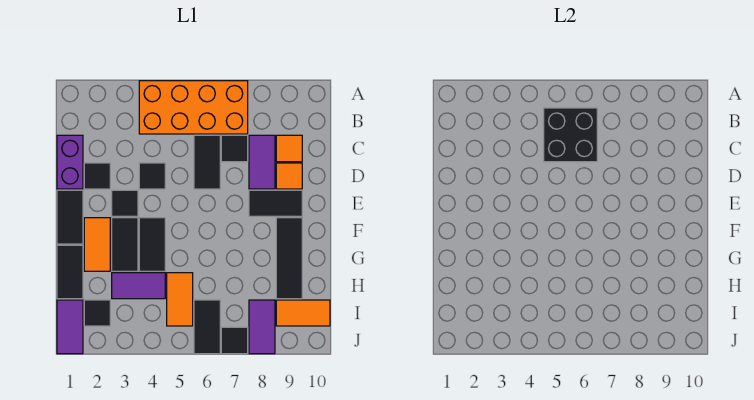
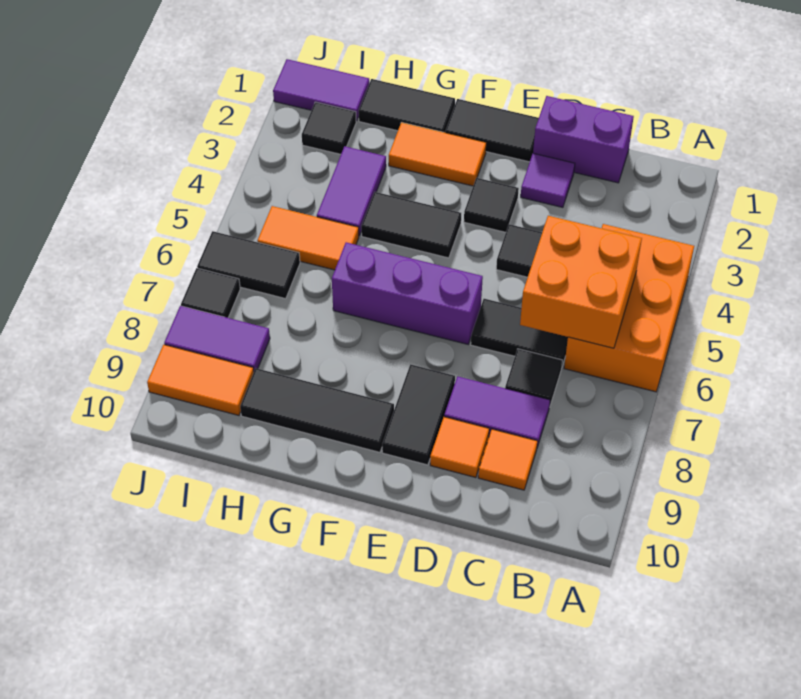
orange brick A4:B7 level 1 -> orange brick A4:B6 level 1
black brick B5:C6 level 2 -> orange brick B5:C6 level 2
black tile D2 level 1 -> purple tile D2 level 1
none -> purple brick E6:G6 level 1
black tile F3:G3 level 1 -> none
orange tile I9:I10 level 1 -> orange tile I9:J9 level 1

